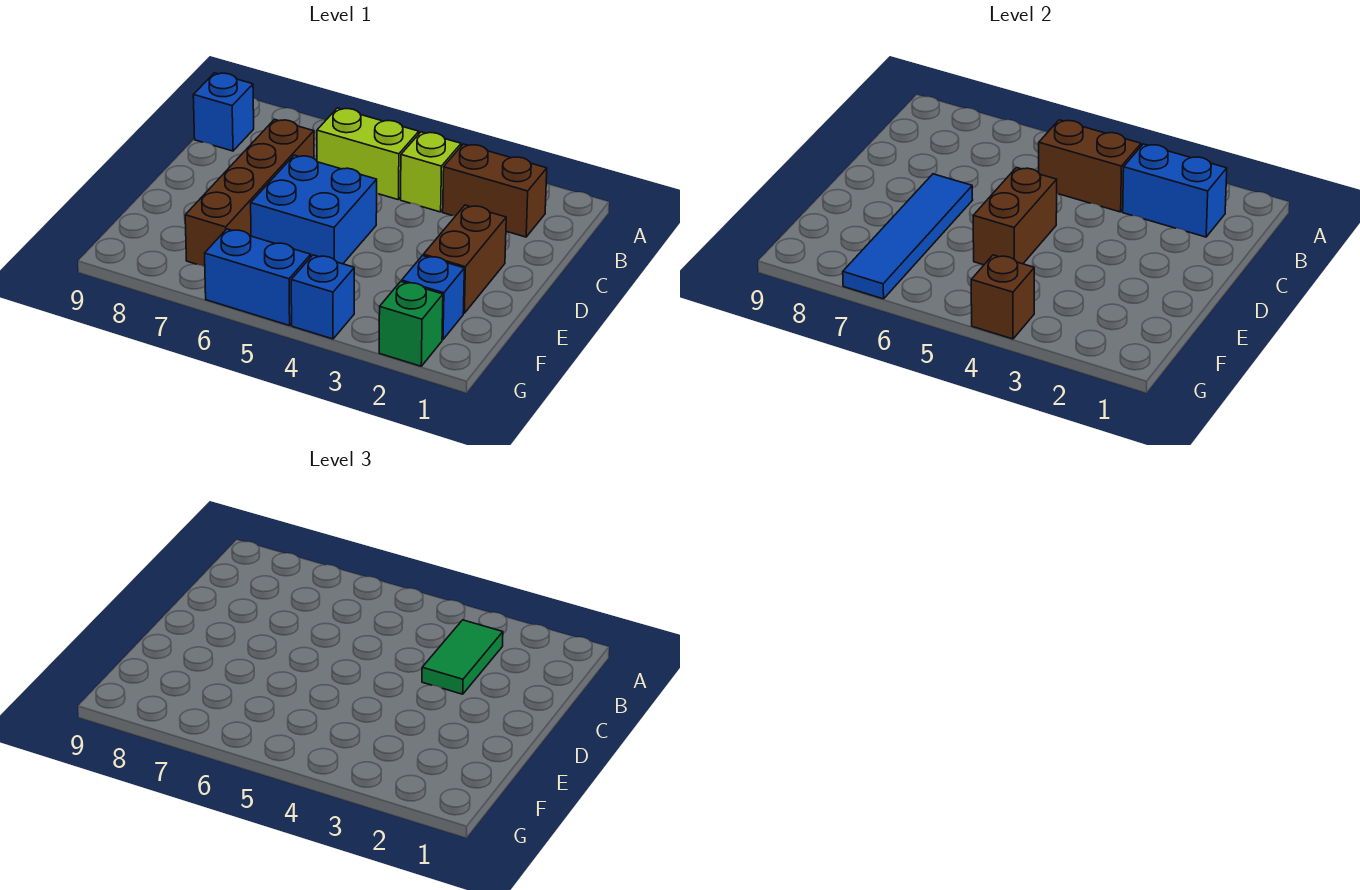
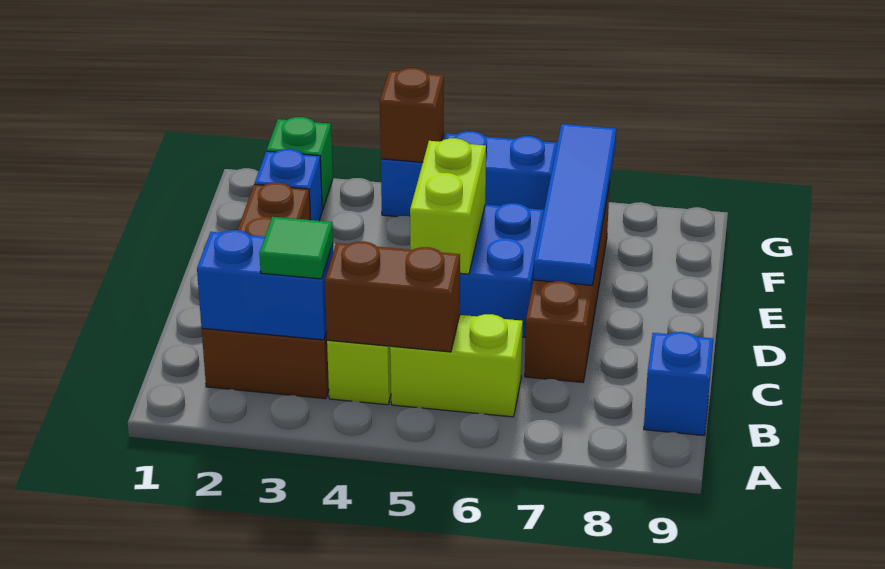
green tile B3:C3 level 3 -> green tile B3 level 3
brown brick D5:E5 level 2 -> lime brick D5:E5 level 2

